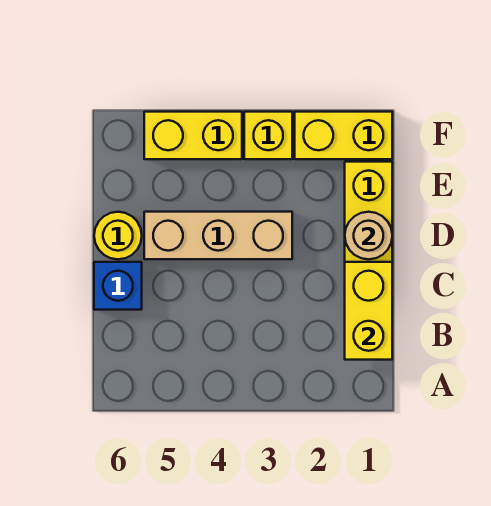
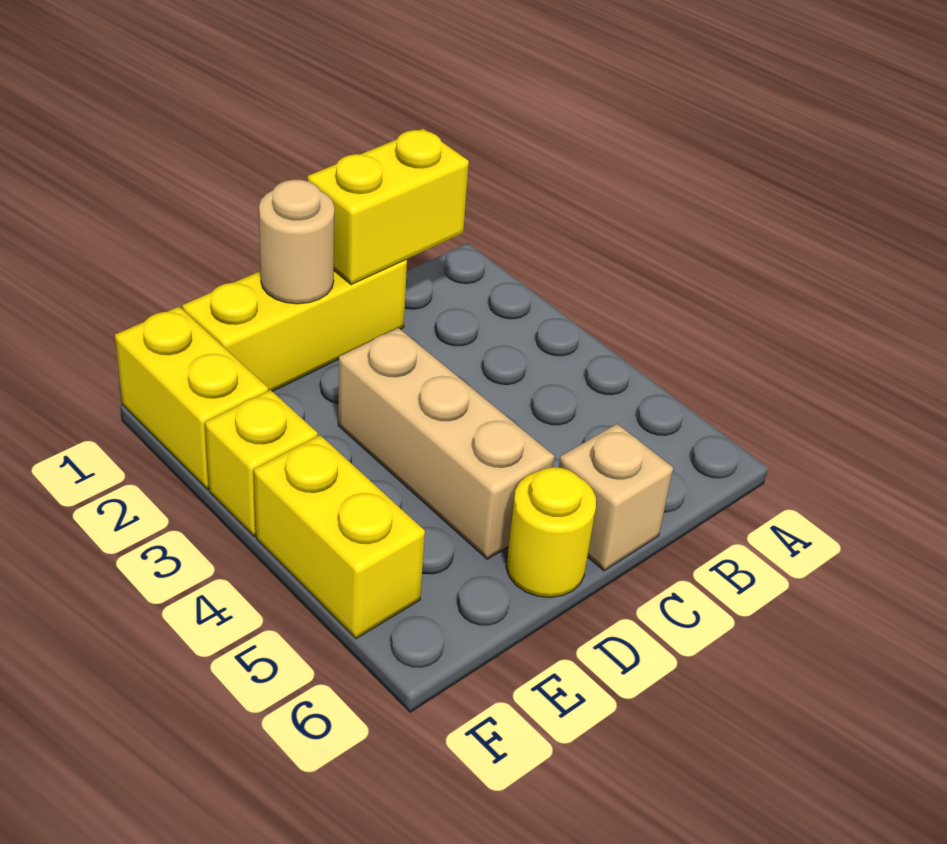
blue brick C6 level 1 -> tan brick C6 level 1

